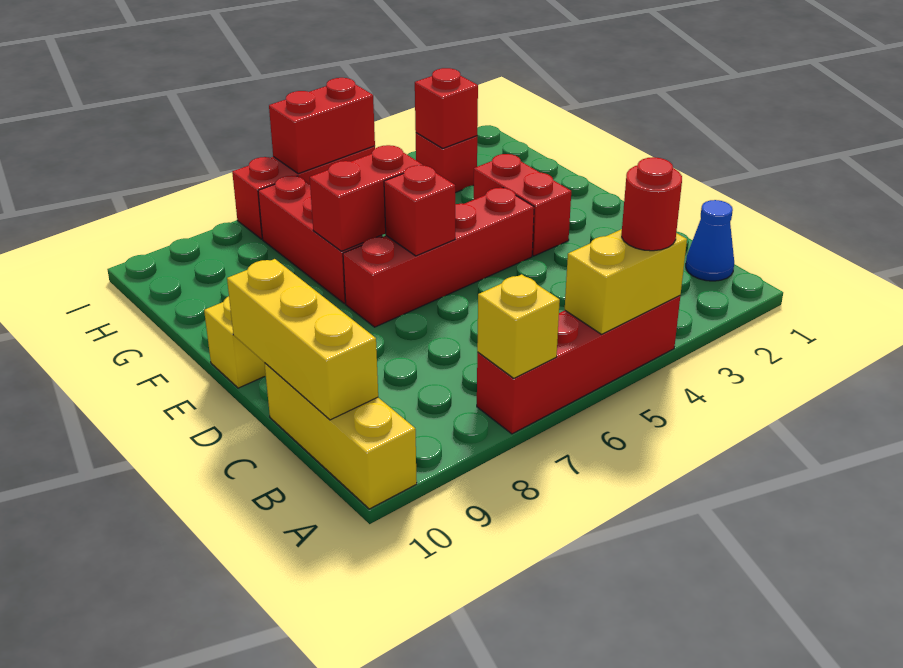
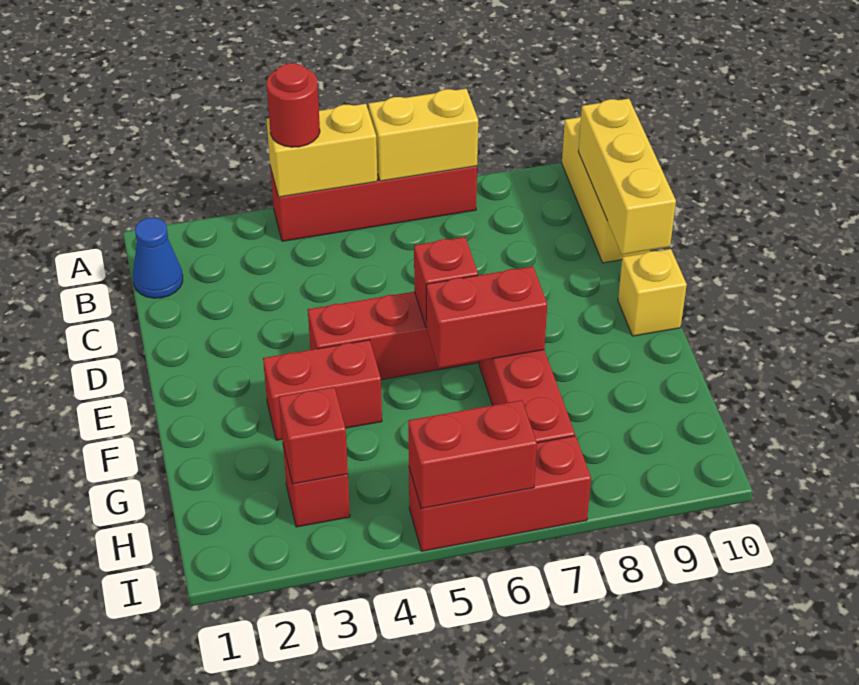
yellow brick A7 level 2 -> yellow brick A6:A7 level 2
red brick E3:F3 level 1 -> red brick F3:F4 level 1

